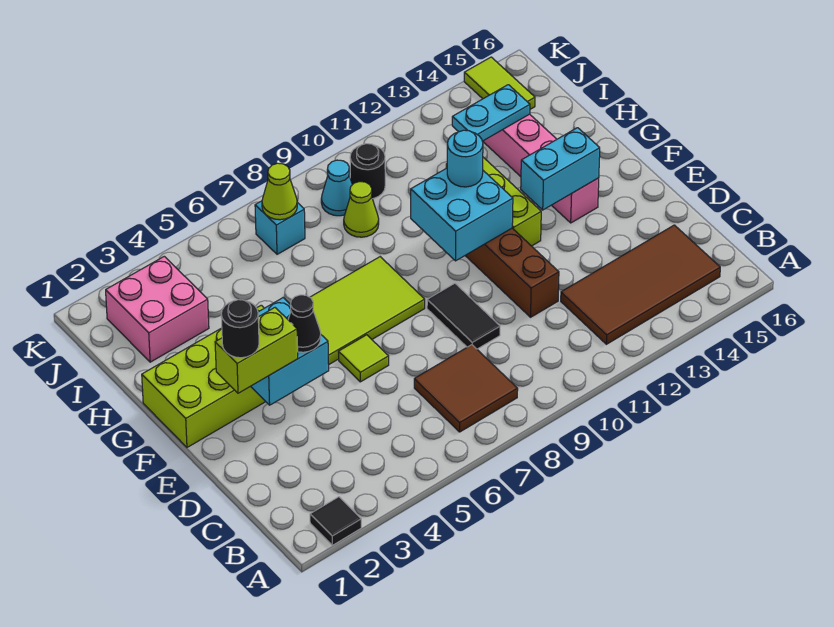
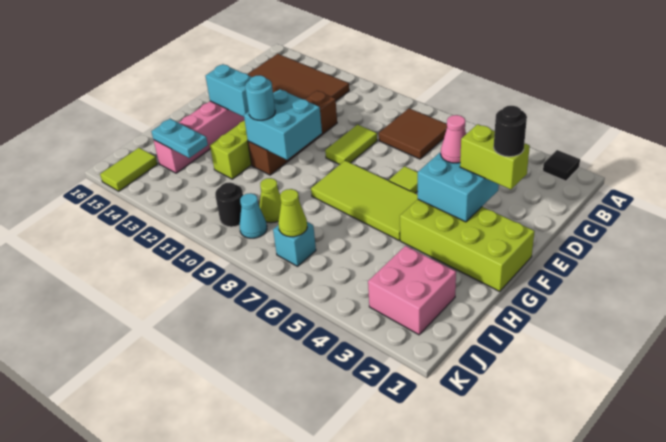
black tile D9:E9 level 1 -> lime tile D9:E9 level 1
black cone E4 level 3 -> pink cone E4 level 3

